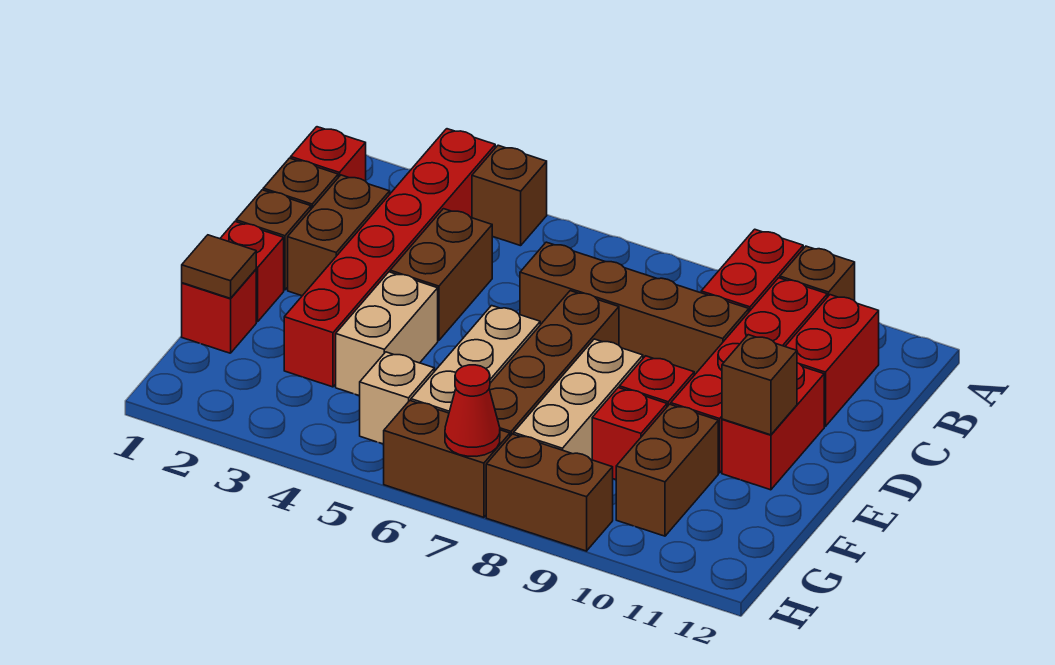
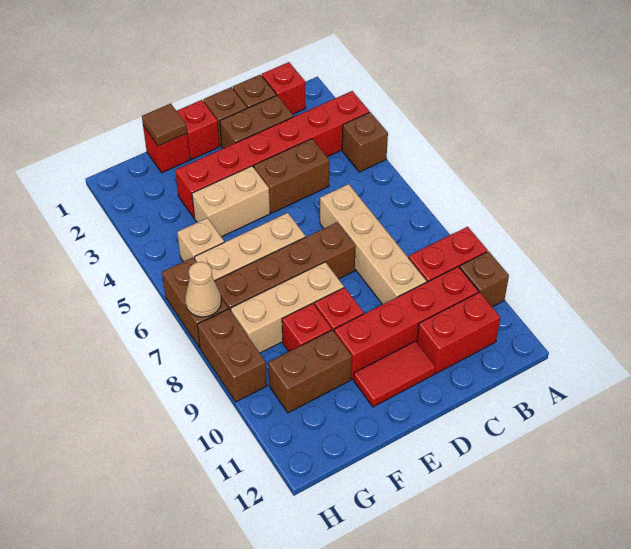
brown brick C6:C9 level 1 -> tan brick C6:C9 level 1
red brick D11:E11 level 1 -> red tile D11:E11 level 1
brown brick E11 level 2 -> none
red cone H7 level 2 -> tan cone H7 level 2

